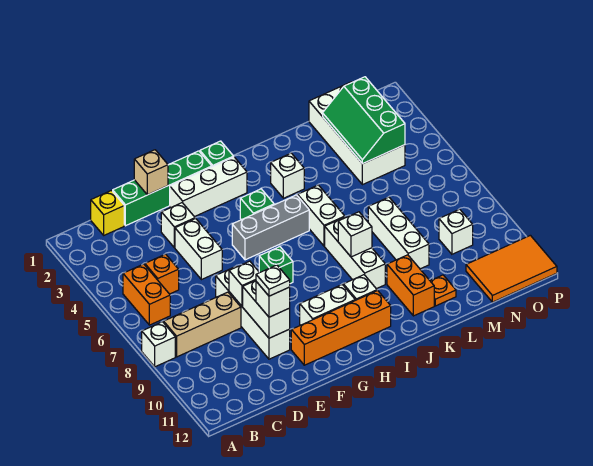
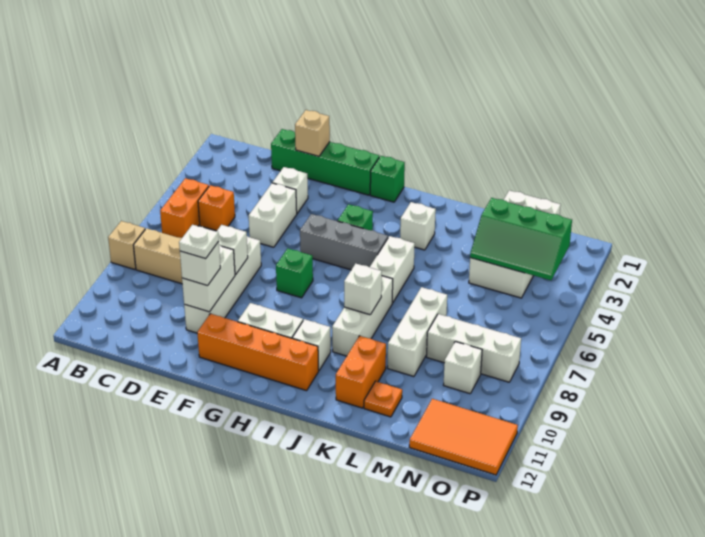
white brick A8 level 1 -> tan brick A8 level 1
yellow brick C1 level 1 -> none
white brick F2:H2 level 1 -> white brick M8:O8 level 1
green slope M2:N4 level 2 top N -> green slope M3:O4 level 2 top 3

